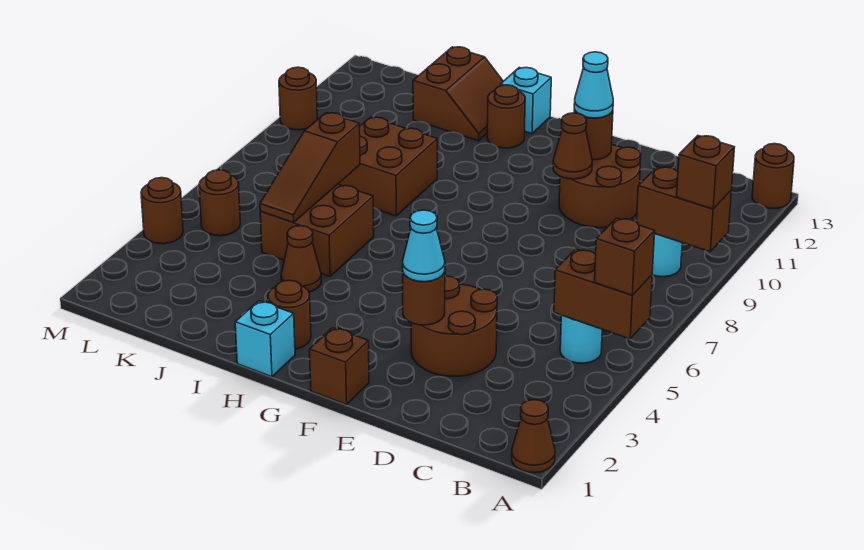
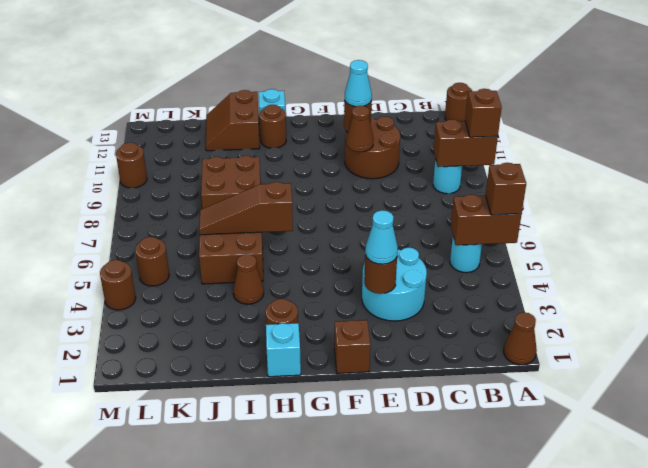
brown round brick D3:E4 level 1 -> cyan round brick D3:E4 level 1
brown slope I12:J13 level 1 top J -> brown slope I12:J13 level 1 top I
brown slope J5:J7 level 2 top 7 -> brown slope H6:J6 level 2 top H

